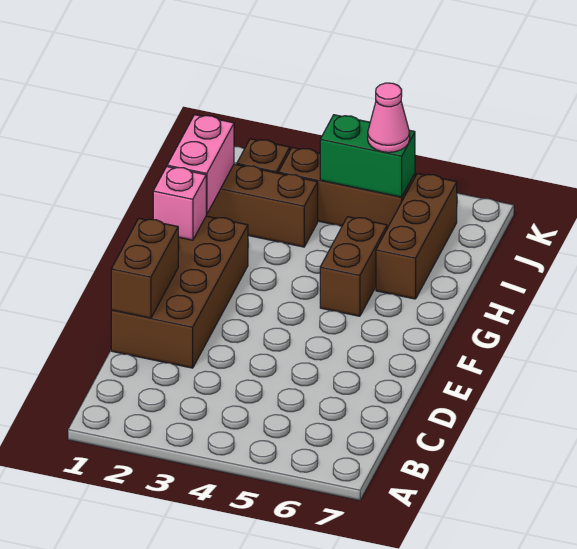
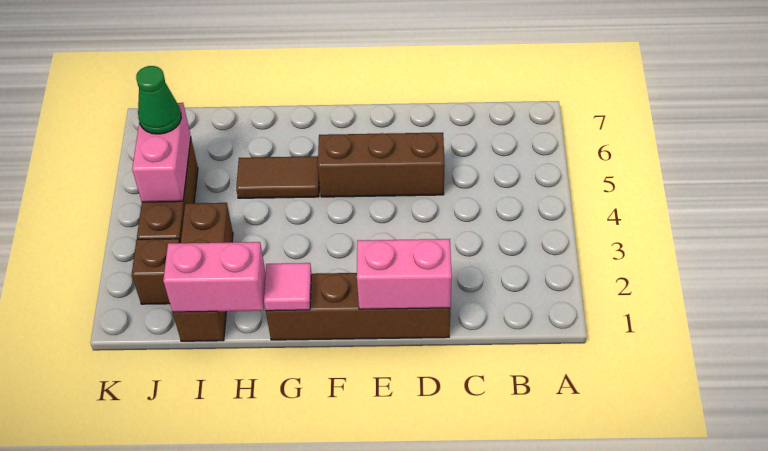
brown brick D1:G2 level 1 -> brown brick D1:G1 level 1
brown brick D1:E1 level 2 -> pink brick D1:E1 level 2
pink brick G1 level 2 -> pink tile G1 level 2
brown brick G5:H5 level 1 -> brown tile G5:H5 level 1
brown brick H6:J6 level 1 -> brown brick D5:F5 level 1
green brick J4:J5 level 2 -> pink brick J4:J5 level 2
pink cone J5 level 3 -> green cone J5 level 3

